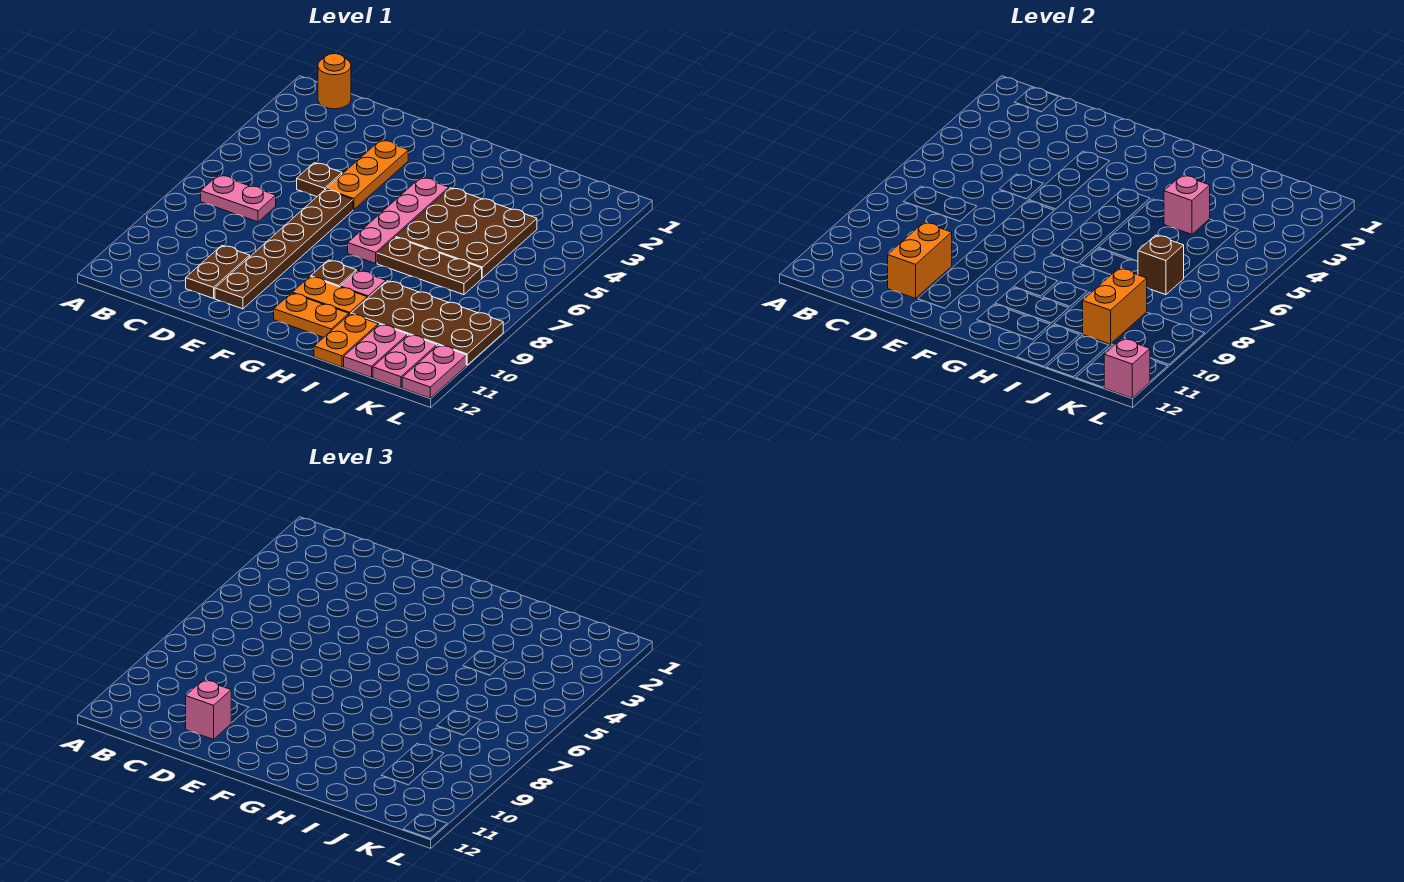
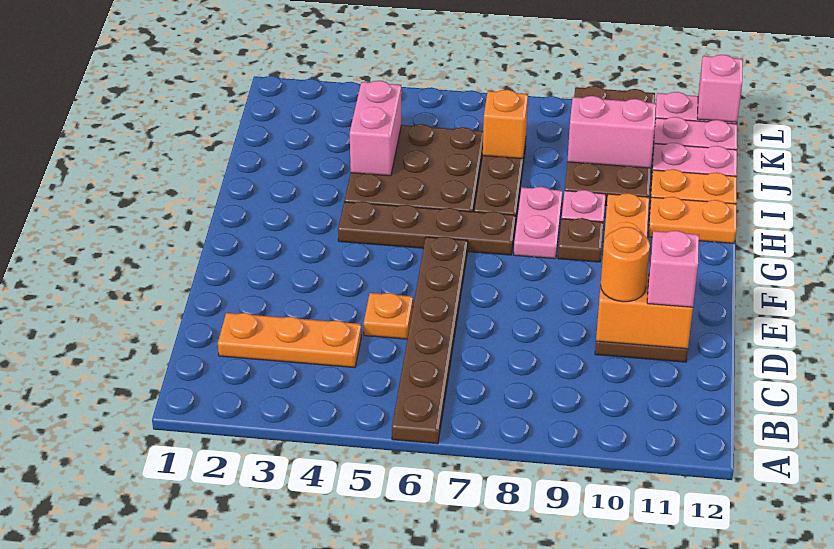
orange round brick B1 level 1 -> orange round brick D10 level 3
pink plate B7:C7 level 1 -> pink plate G8:H8 level 1
brown plate D5 level 1 -> orange plate D5 level 1
orange plate E3:E5 level 1 -> orange plate C2:C4 level 1
brown plate E6:E11 level 1 -> brown plate A6:F6 level 1
pink plate G4:G7 level 1 -> brown plate G4:G7 level 1
orange plate G11:H11 level 1 -> orange plate H11:H12 level 1
pink brick I4 level 2 -> pink brick I4:J4 level 2
brown brick J7 level 2 -> orange brick J7 level 2
orange brick J9:J10 level 2 -> pink brick J9:J10 level 2

